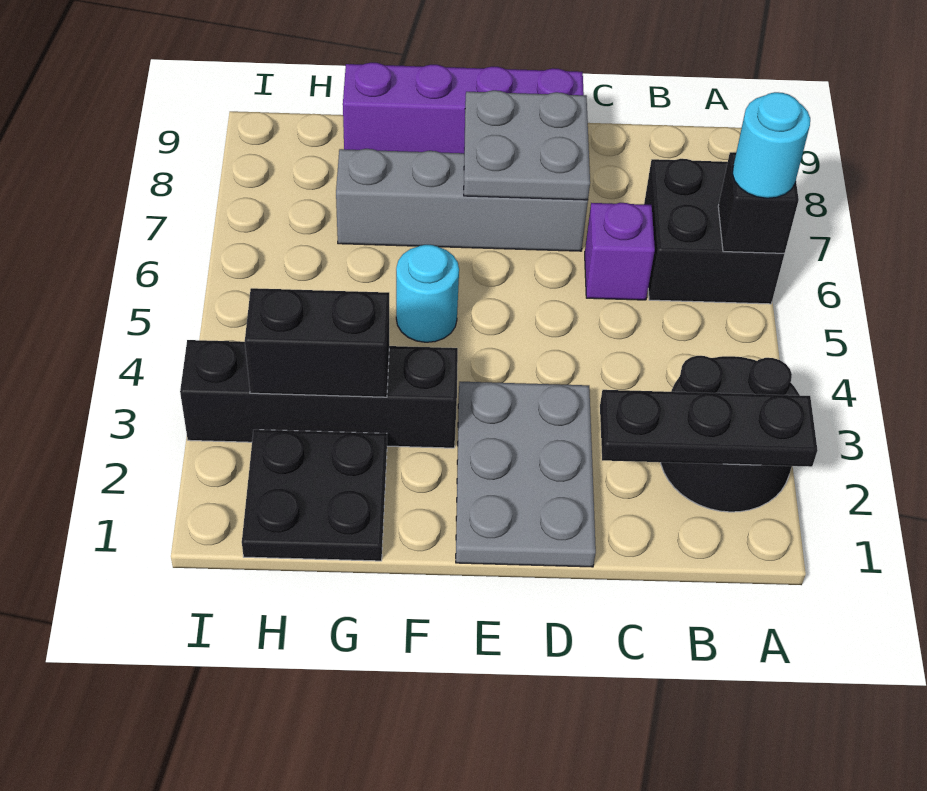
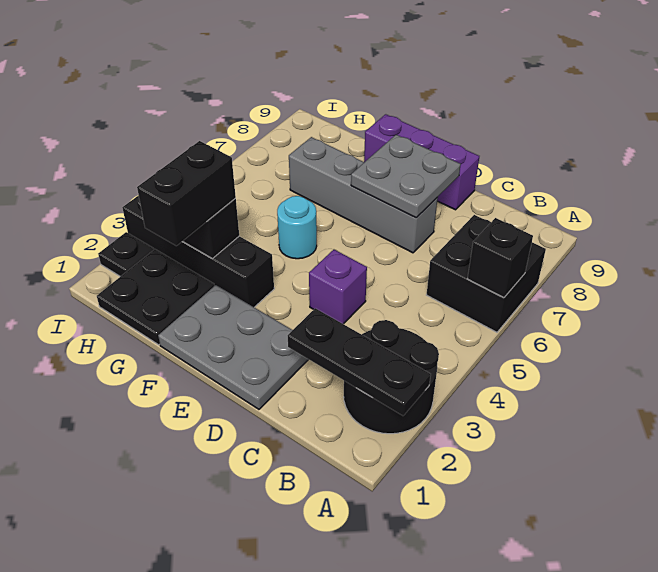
cyan round brick A6 level 3 -> none
purple brick C6 level 1 -> purple brick D4 level 1
grey plate D1:E3 level 1 -> grey plate D1:F2 level 1
purple brick D9:G9 level 1 -> purple brick D9:F9 level 1
none -> black brick G2:G3 level 3
none -> black plate I2 level 1

